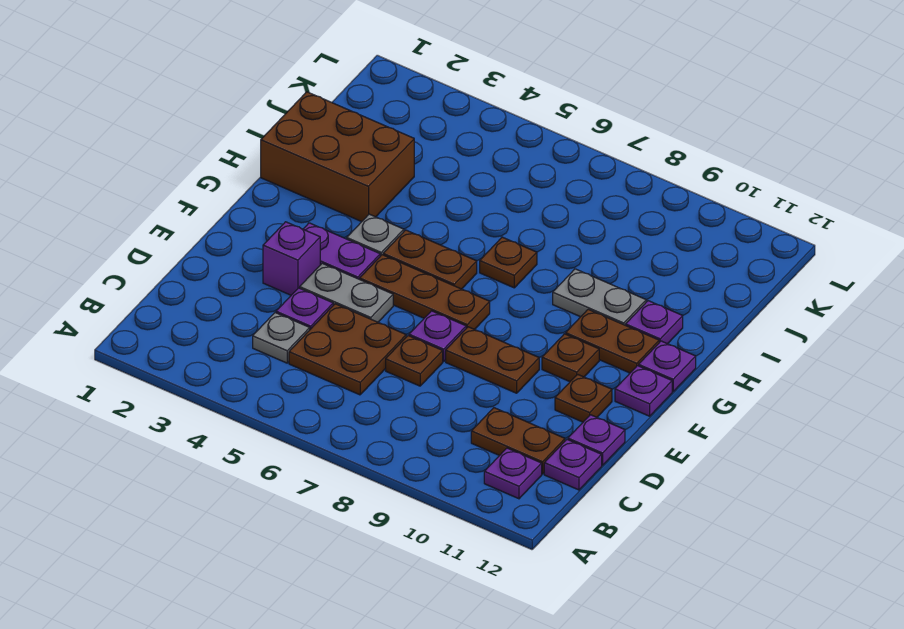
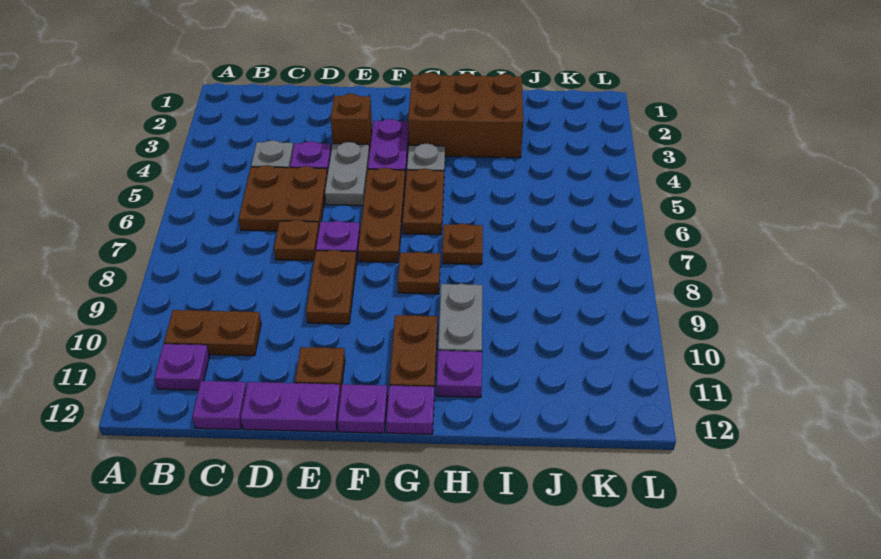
brown plate C10:C11 level 1 -> brown plate B10:C10 level 1
purple plate D12 level 1 -> purple plate D12:E12 level 1
purple brick E3 level 1 -> brown brick E3 level 1
brown plate F10 level 1 -> brown plate G8 level 1
brown brick H1:I3 level 1 -> brown brick G2:I3 level 1

